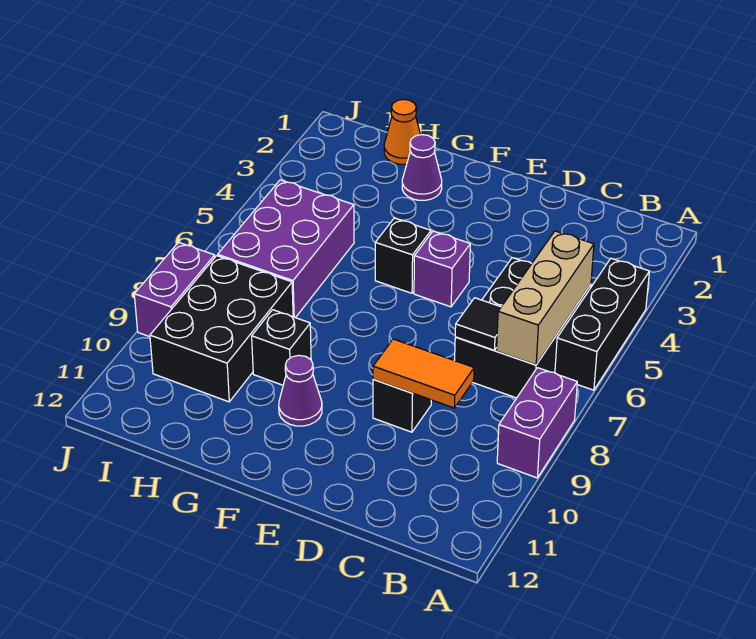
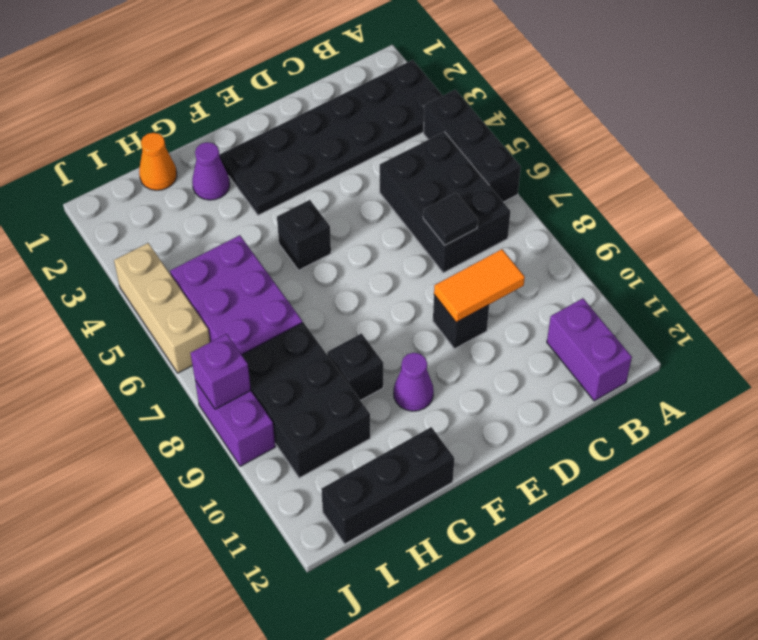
none -> black plate A2:F3 level 1
purple brick A8:A9 level 1 -> purple brick B11:B12 level 1
tan brick B5:B7 level 2 -> tan brick J4:J6 level 1
purple brick E5 level 1 -> purple brick J8 level 2
none -> black brick G12:I12 level 1

